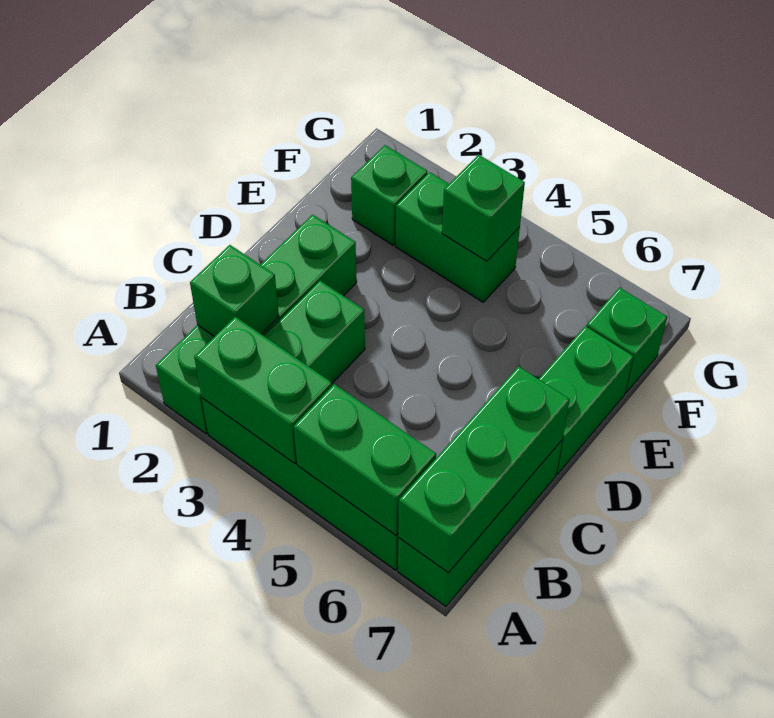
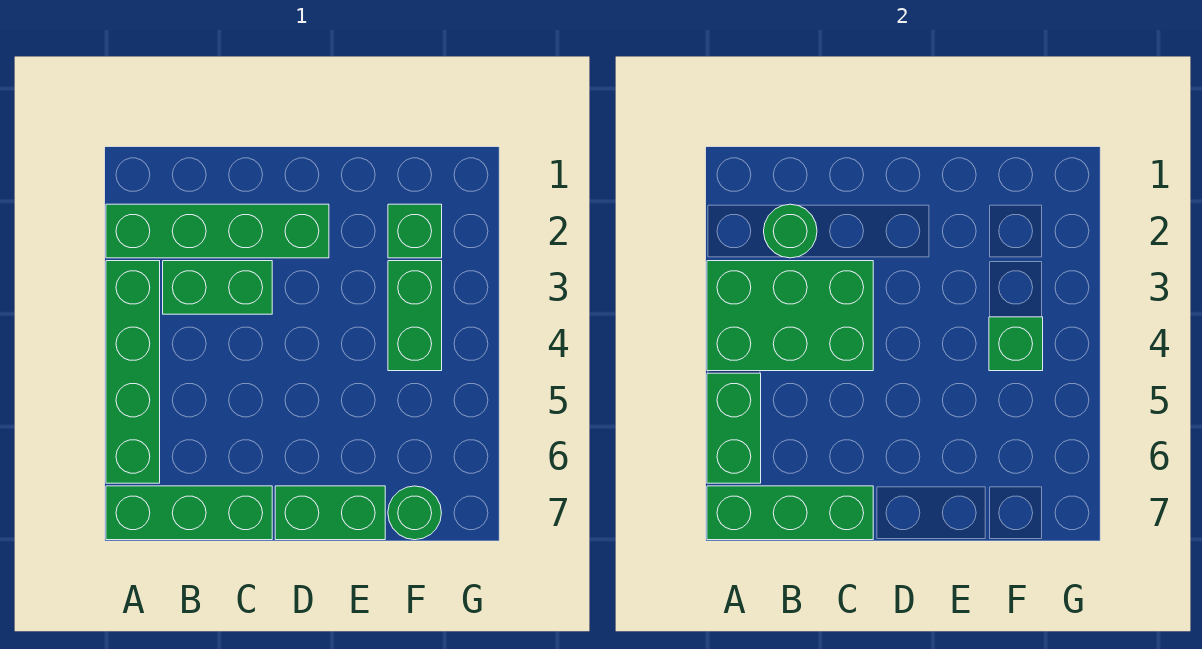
green brick A3:A4 level 2 -> green brick A3:C4 level 2
green brick B2 level 2 -> green round brick B2 level 2
green brick F7 level 1 -> green round brick F7 level 1

